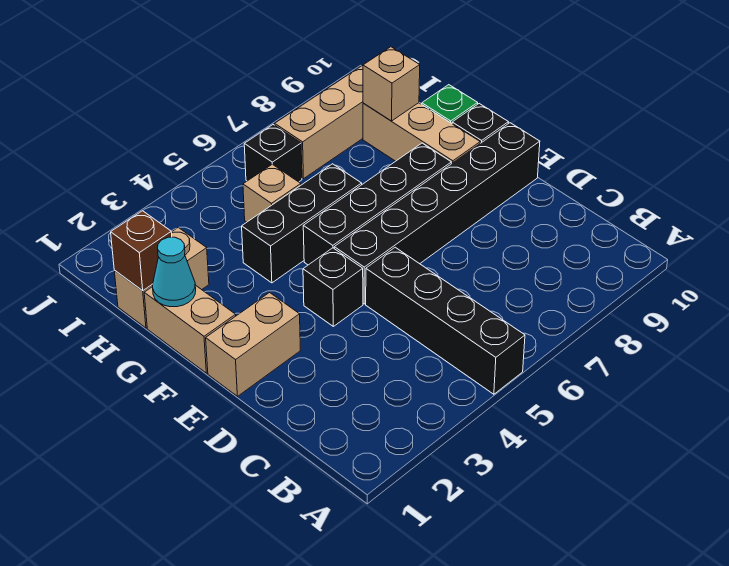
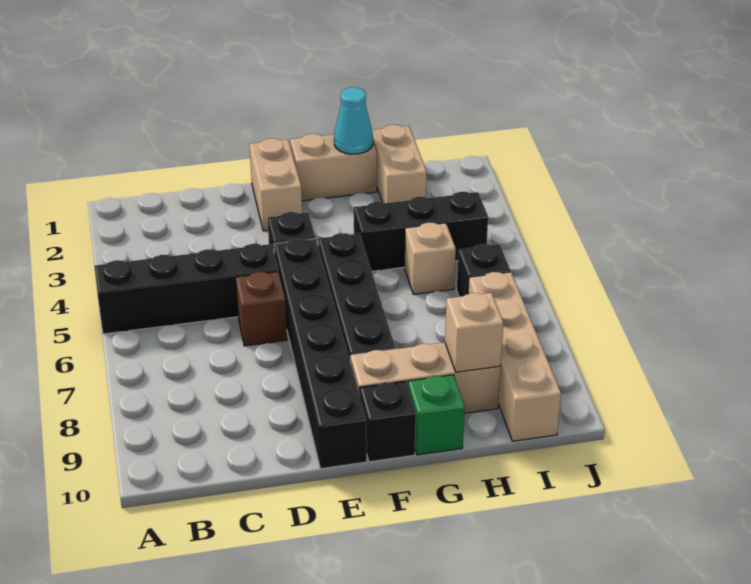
black brick G4:G6 level 1 -> black brick G4:I4 level 1
brown brick H1 level 2 -> brown brick D6 level 1

